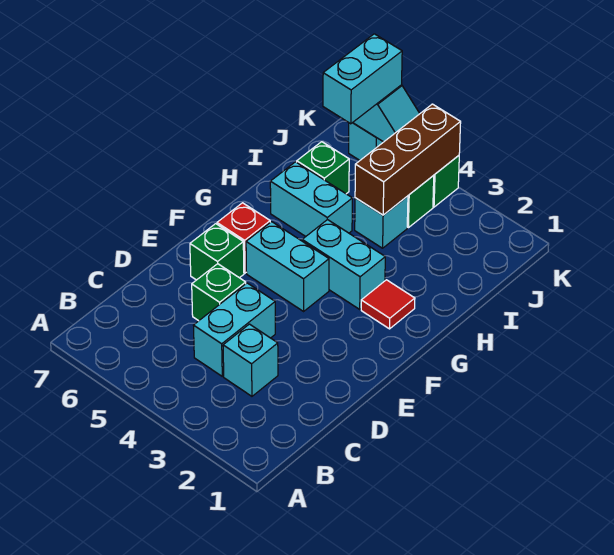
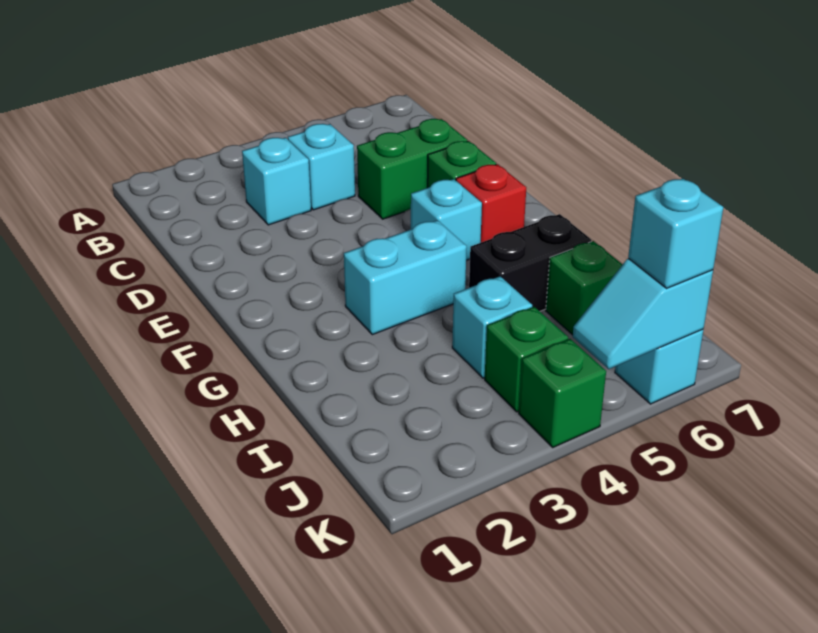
cyan brick C4:D4 level 1 -> cyan brick C4 level 1
green brick D5 level 1 -> green brick D5:D6 level 1
cyan brick F4:F5 level 1 -> cyan brick F5 level 1
red tile G2 level 1 -> none
cyan brick H5:H6 level 1 -> black brick H5:H6 level 1
brown brick I4:K4 level 2 -> none
cyan brick J6:K6 level 3 -> cyan brick K6 level 3

